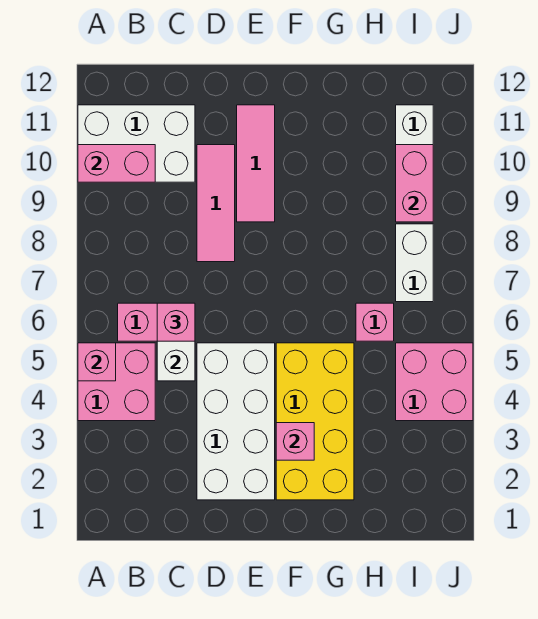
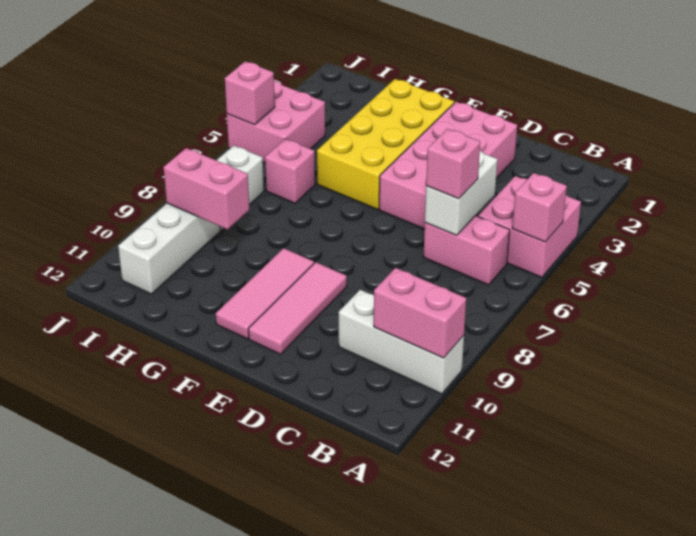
white brick A10:C11 level 1 -> white brick A10:C10 level 1
white brick D2:E5 level 1 -> pink brick D2:E5 level 1
pink tile D8:D10 level 1 -> pink tile F9:F11 level 1
pink brick F3 level 2 -> pink brick J5 level 2
pink brick I9:I10 level 2 -> pink brick H9:I9 level 2

